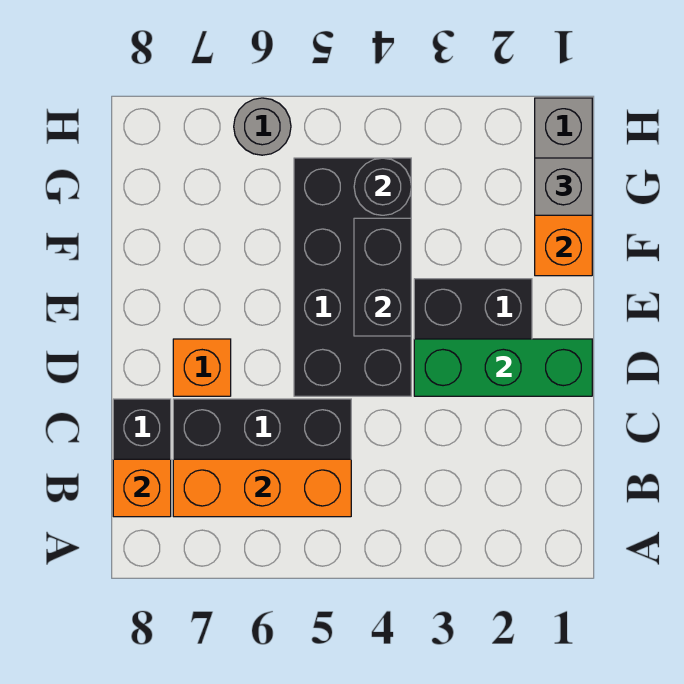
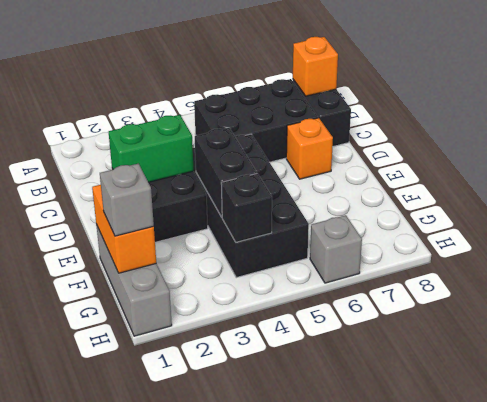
orange brick B5:B7 level 2 -> none
green brick D1:D3 level 2 -> green brick D2:D3 level 2
black round brick G4 level 2 -> black brick G4 level 2
grey round brick H6 level 1 -> grey brick H6 level 1

